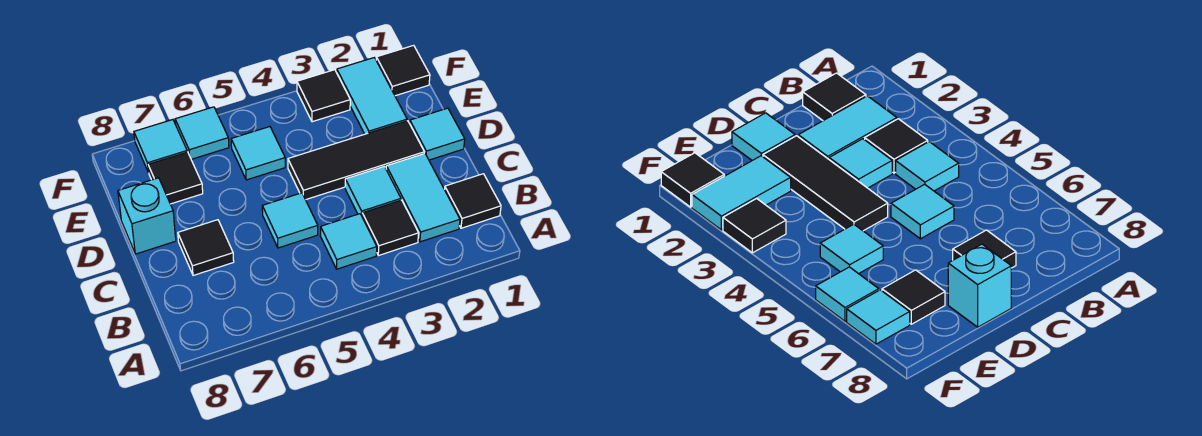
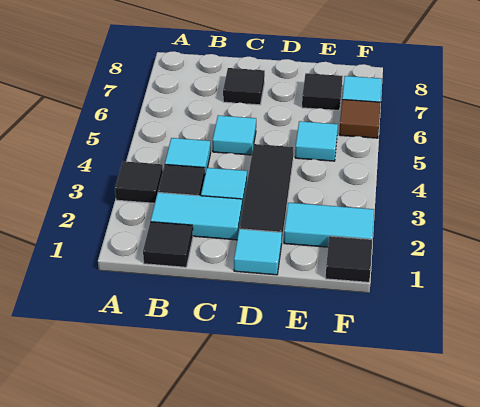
cyan brick D8 level 1 -> none
black tile F3 level 1 -> black tile A3 level 1
cyan tile F6 level 1 -> brown tile F6 level 1

